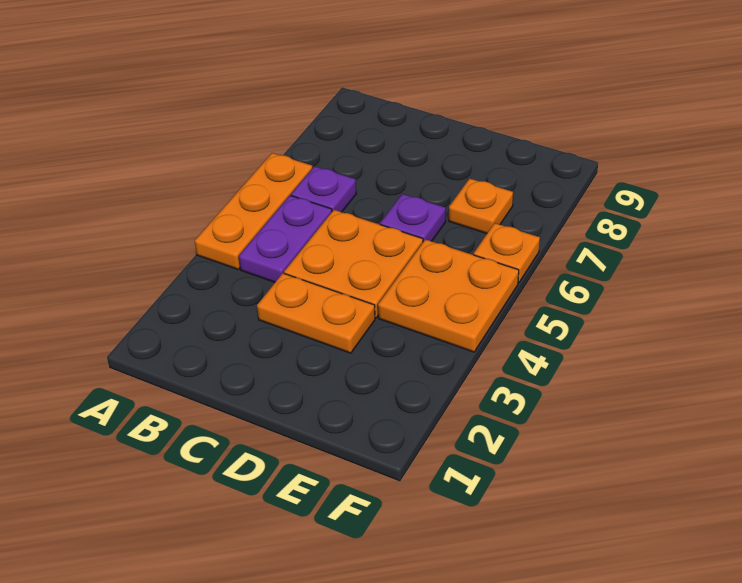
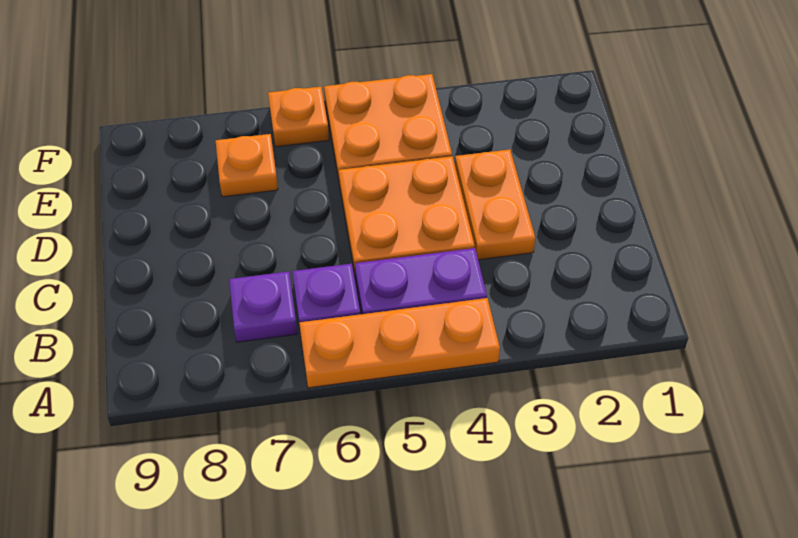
purple plate D6 level 1 -> purple plate B7 level 1

